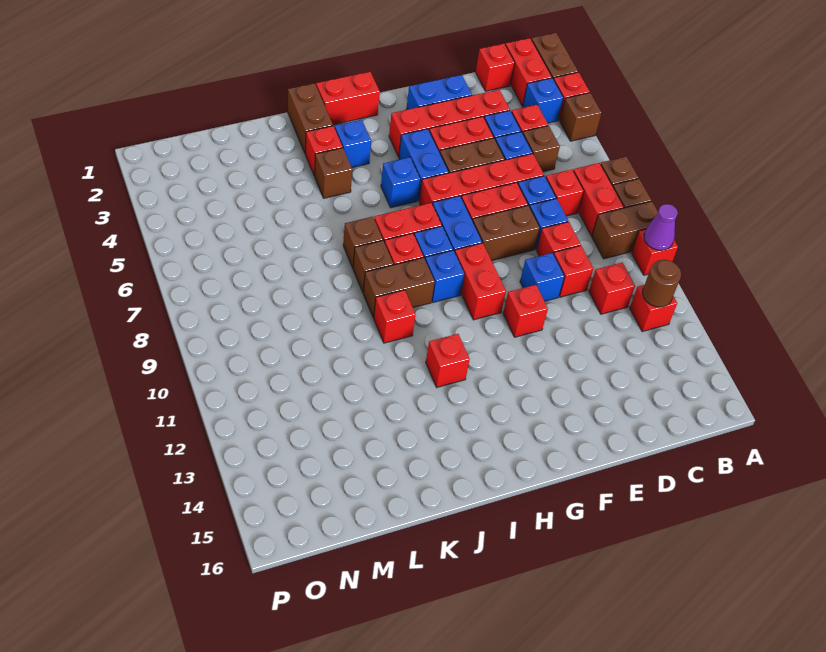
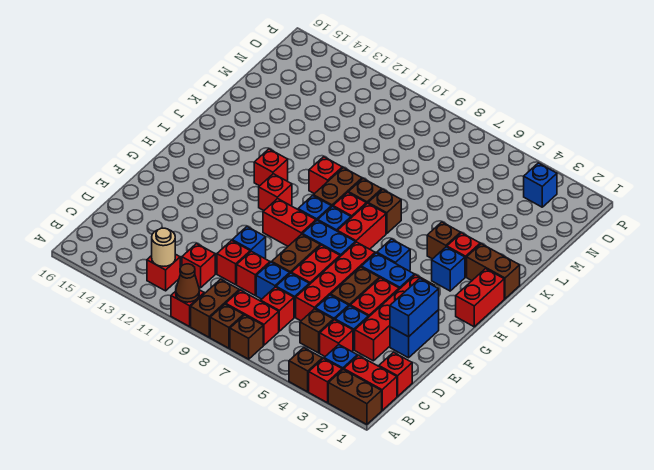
purple cone A10 level 2 -> brown cone A10 level 2
brown round brick B12 level 2 -> tan round brick B12 level 2
none -> blue brick E2:F2 level 2
red brick F11 level 1 -> red brick H11 level 1
none -> blue brick O3 level 1

